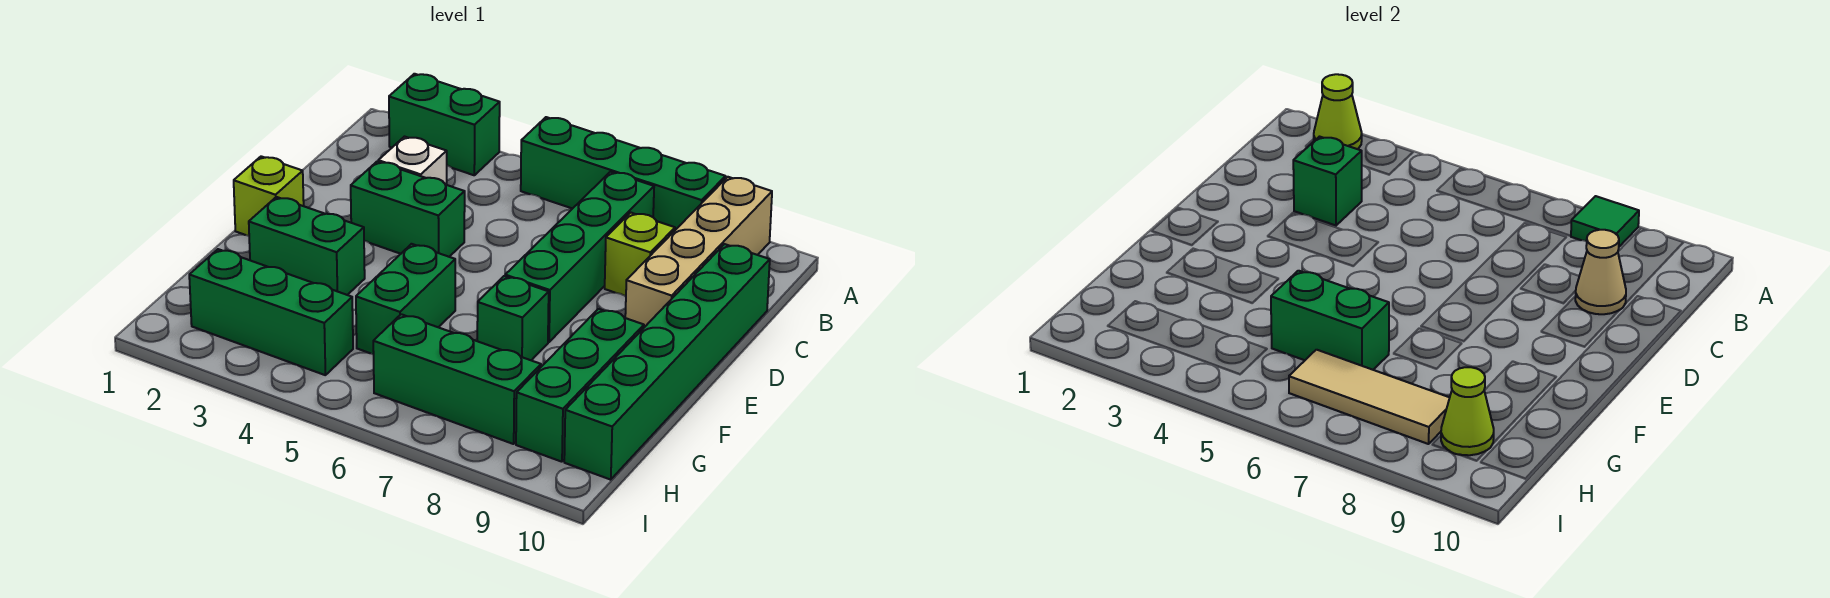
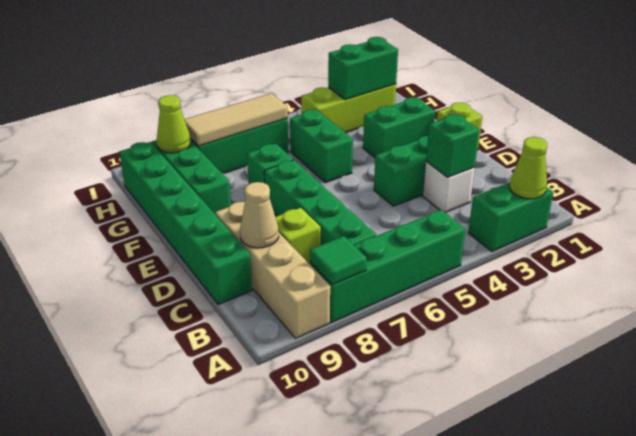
green brick G5:G6 level 2 -> green brick H2:H3 level 2
green brick H2:H4 level 1 -> lime brick H2:H4 level 1

